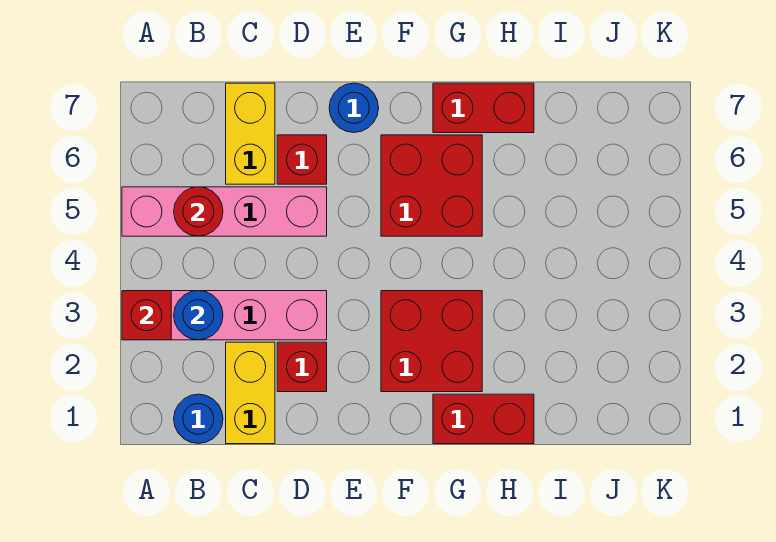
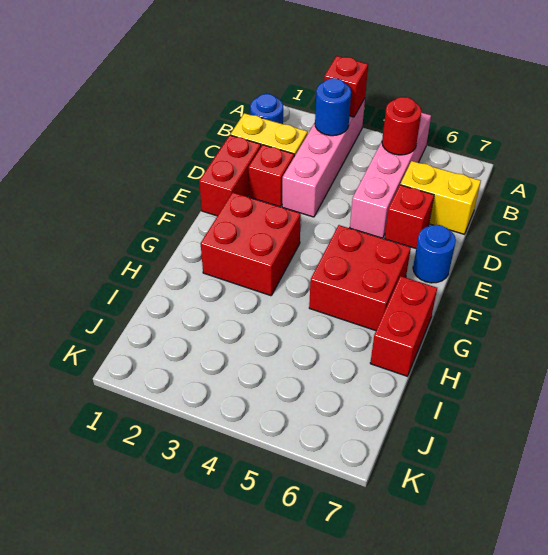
red brick G1:H1 level 1 -> red brick D1:E1 level 1

